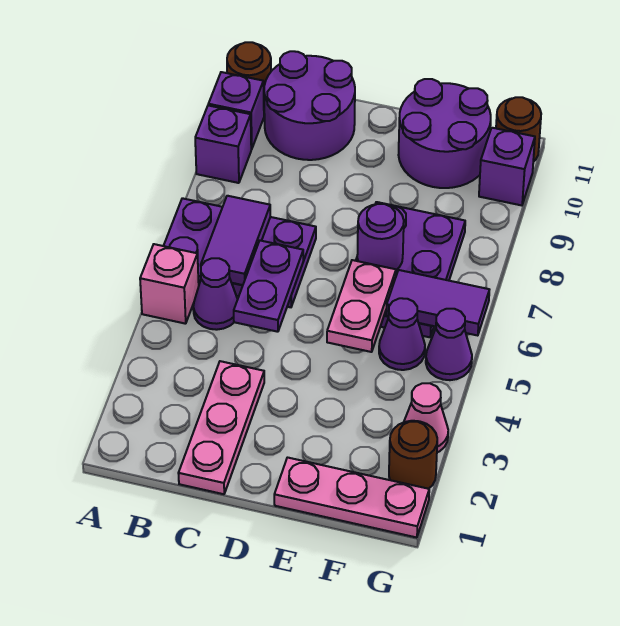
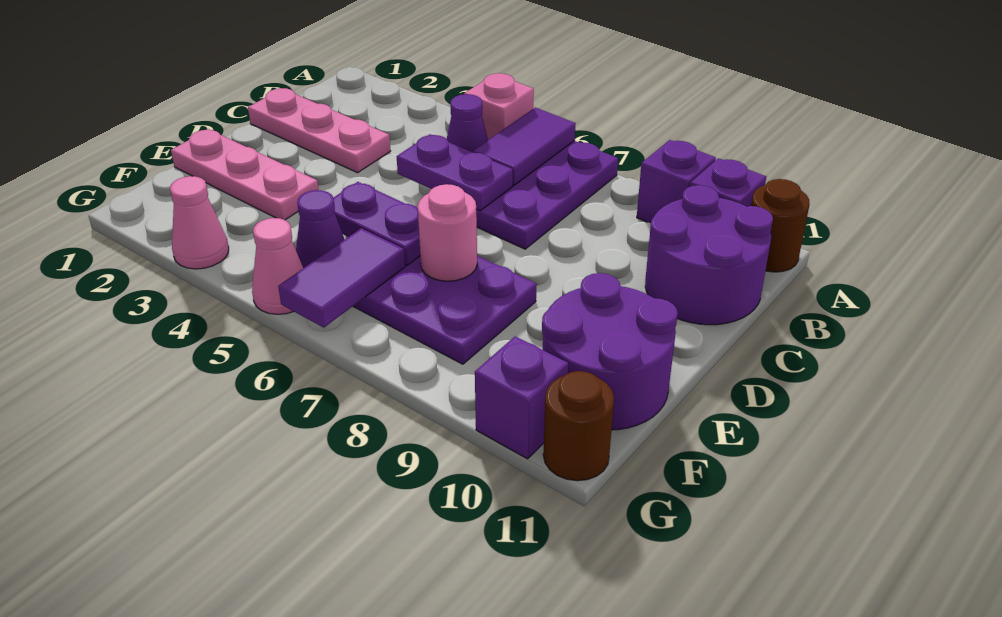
purple tile B6:B7 level 2 -> purple tile A6:B6 level 2
pink plate E1:G1 level 1 -> pink plate E1:E3 level 1
pink plate E5:E6 level 2 -> purple plate E5:E6 level 2
purple round brick E7 level 2 -> pink round brick E7 level 2
brown round brick G2 level 1 -> none
purple cone G5 level 1 -> pink cone G5 level 1

